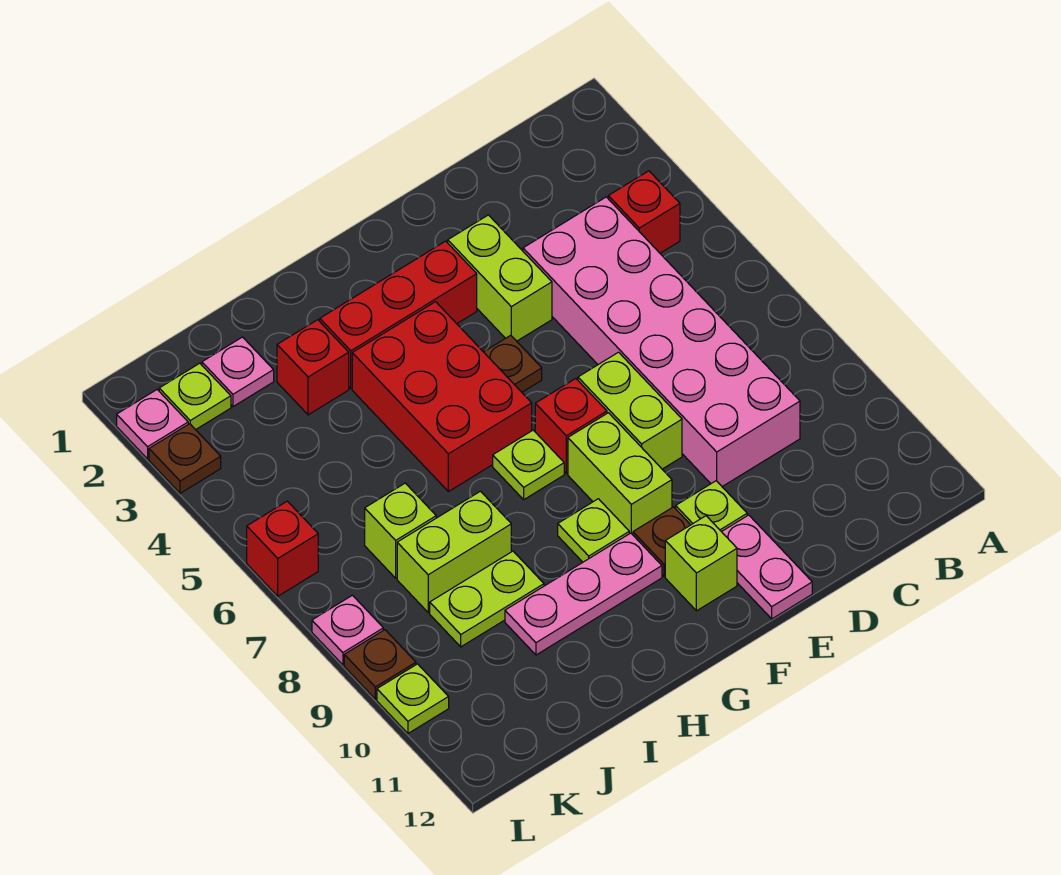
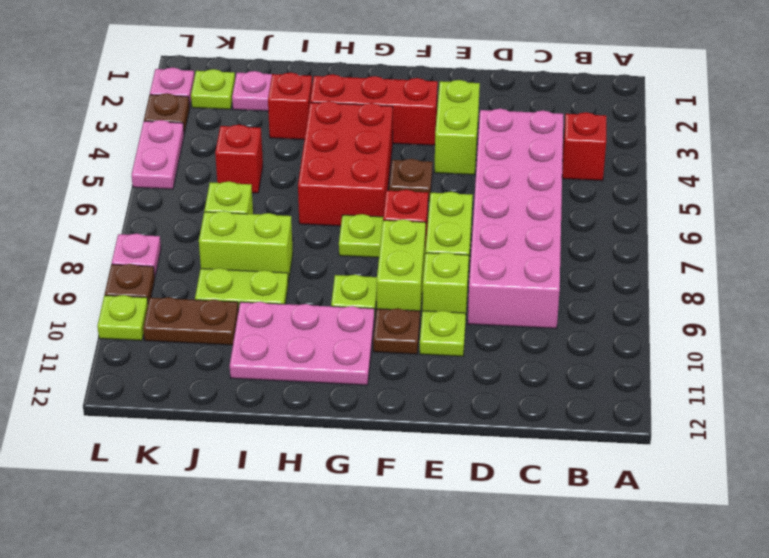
pink plate E11:E12 level 1 -> pink plate L4:L5 level 1
lime brick F11 level 1 -> lime brick E9 level 1
pink plate G10:I10 level 1 -> pink plate G10:I11 level 1
none -> brown plate J10:K10 level 1
red brick L6 level 1 -> red brick J5 level 1

